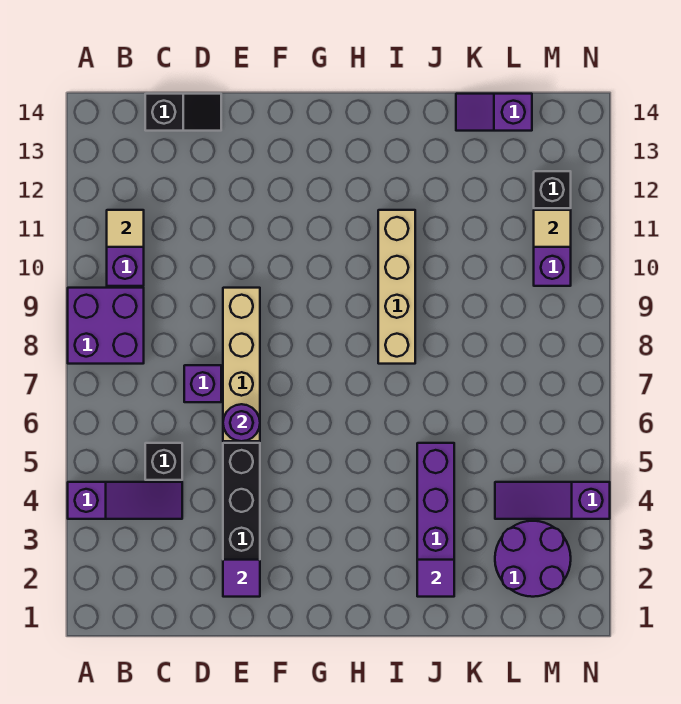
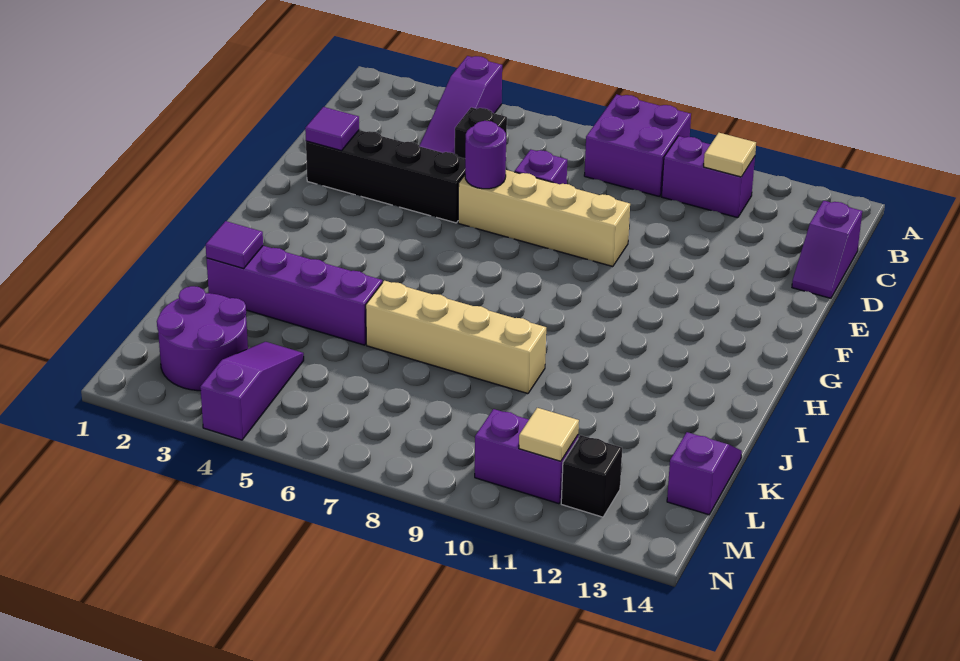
black slope C14:D14 level 1 top C -> purple slope C14:D14 level 1 top C
tan brick I8:I11 level 1 -> tan brick J6:J9 level 1

